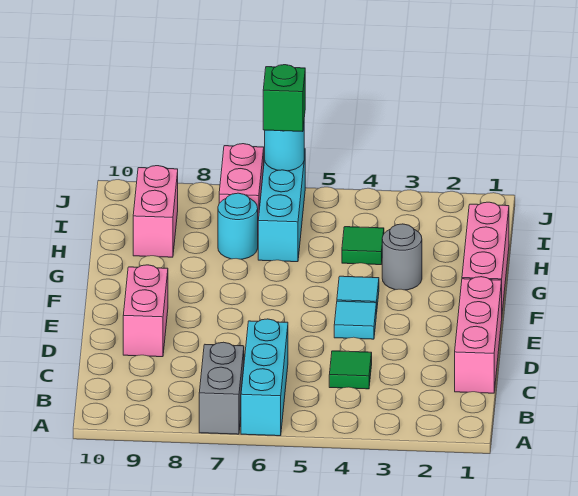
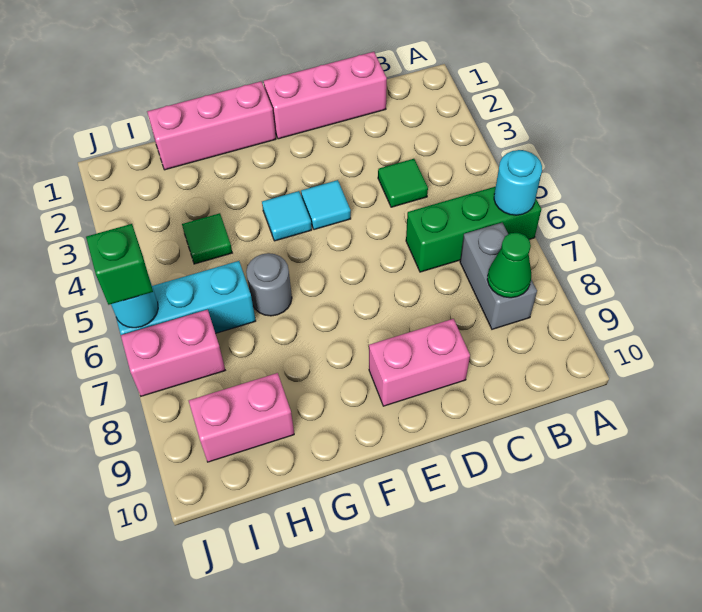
cyan brick A6:C6 level 1 -> green brick A6:C6 level 1
grey brick A7:B7 level 1 -> grey brick B7:B8 level 1
none -> green cone B8 level 2
grey round brick G3 level 1 -> grey round brick G6 level 1
cyan round brick H7 level 1 -> cyan round brick A6 level 2

